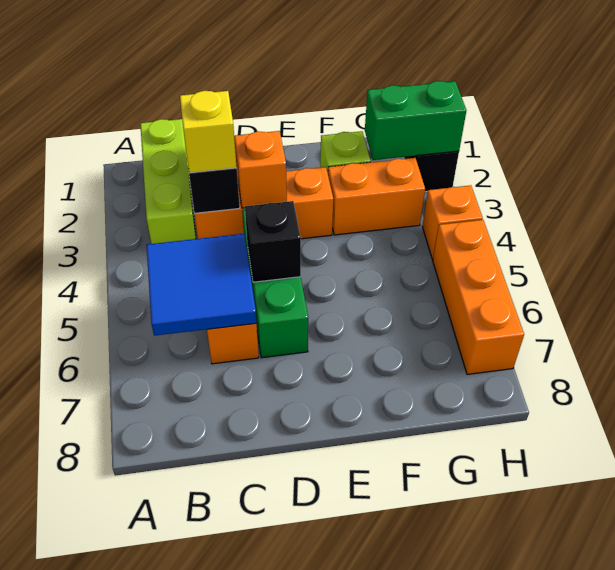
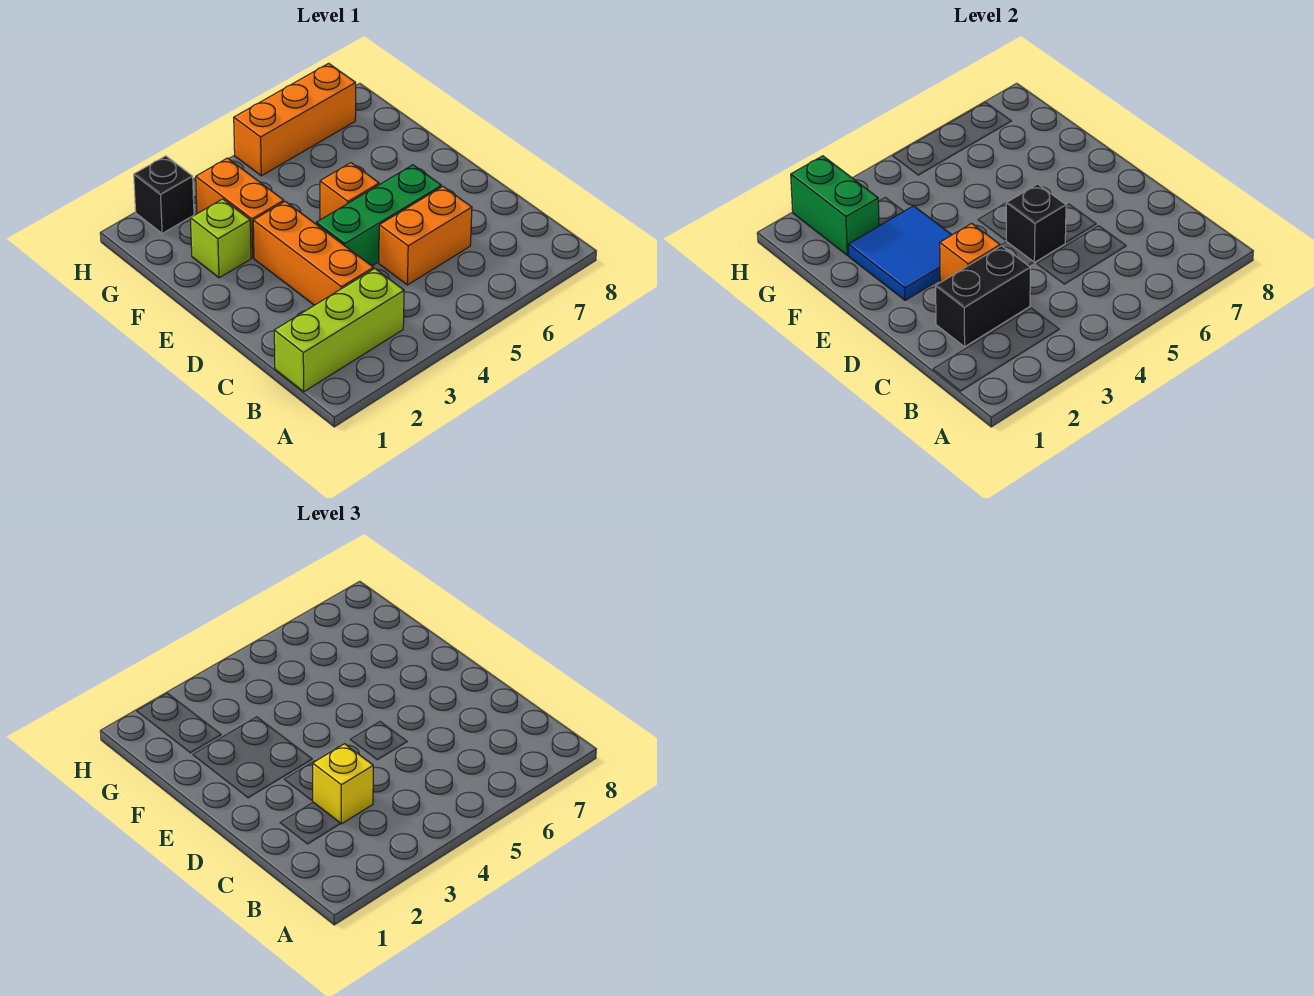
blue tile B5:C6 level 2 -> blue tile E2:F3 level 2
orange brick H4 level 1 -> orange brick E5 level 1

